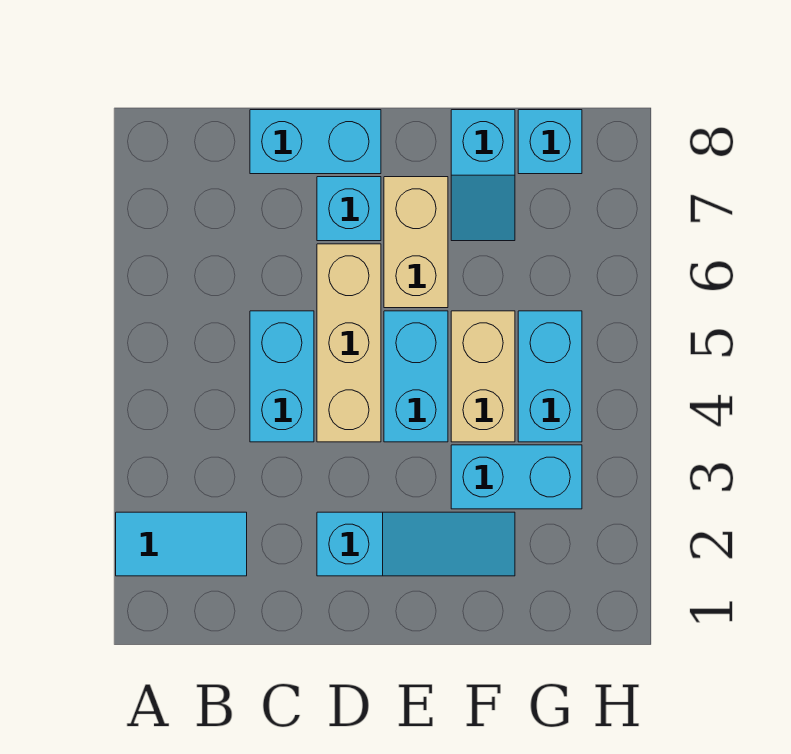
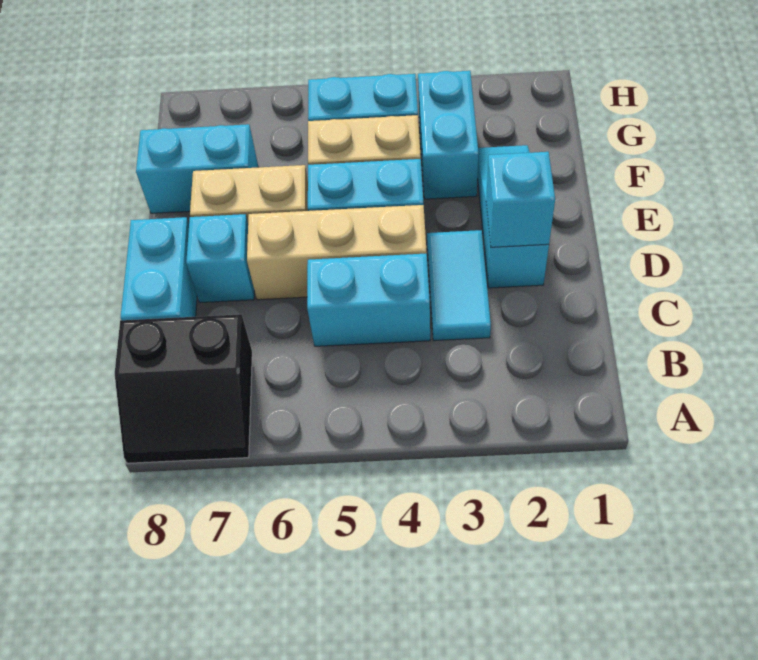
cyan tile A2:B2 level 1 -> cyan tile C3:D3 level 1
none -> black slope A7:B8 level 1 top B
cyan slope F7:F8 level 1 top 8 -> cyan brick F7:F8 level 1
cyan brick G8 level 1 -> cyan brick D2 level 2

